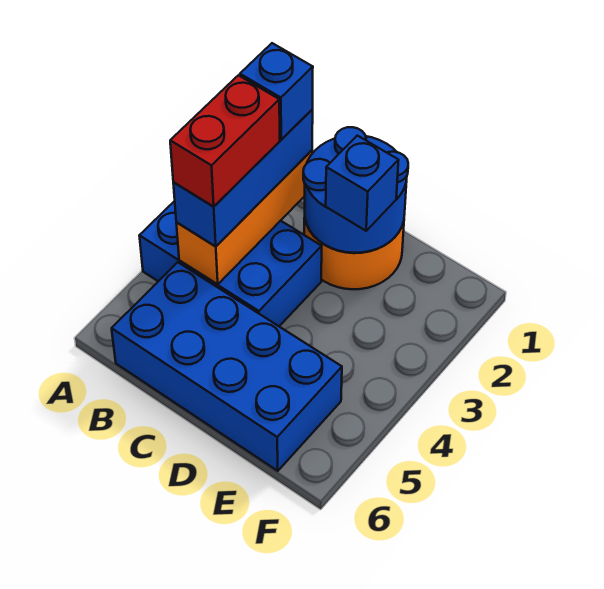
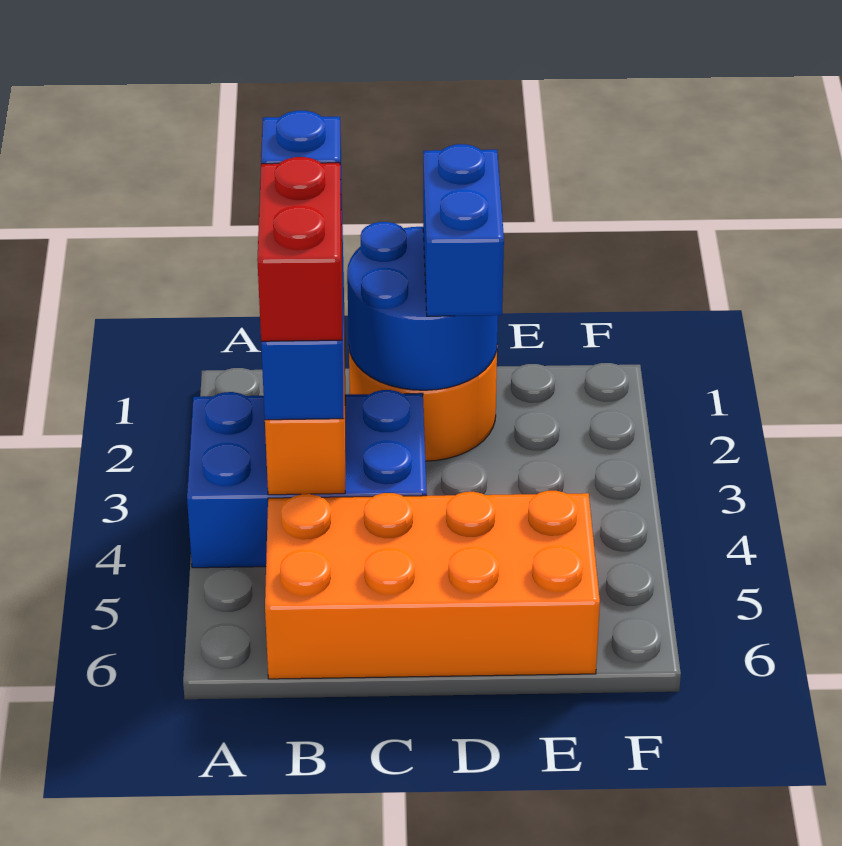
blue brick B5:E6 level 1 -> orange brick B5:E6 level 1
blue brick D2 level 3 -> blue brick D1:D2 level 3

